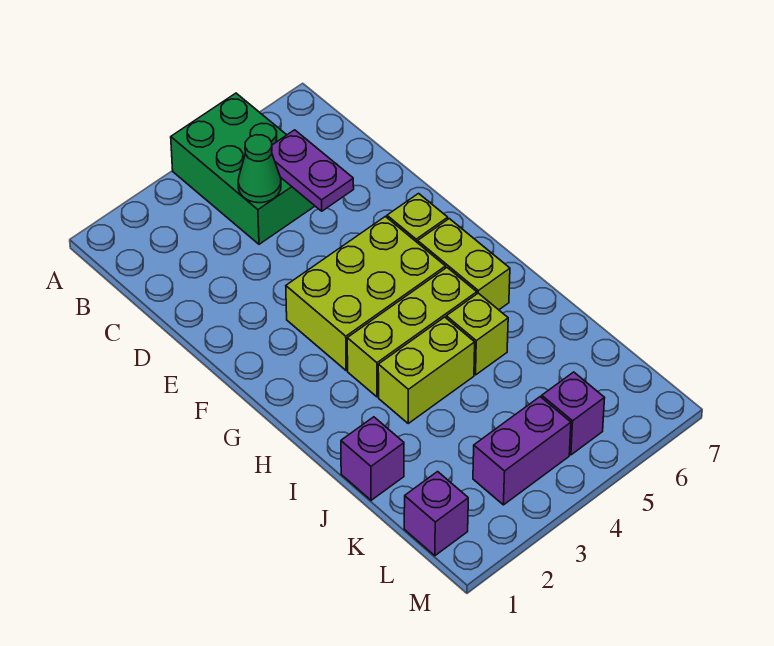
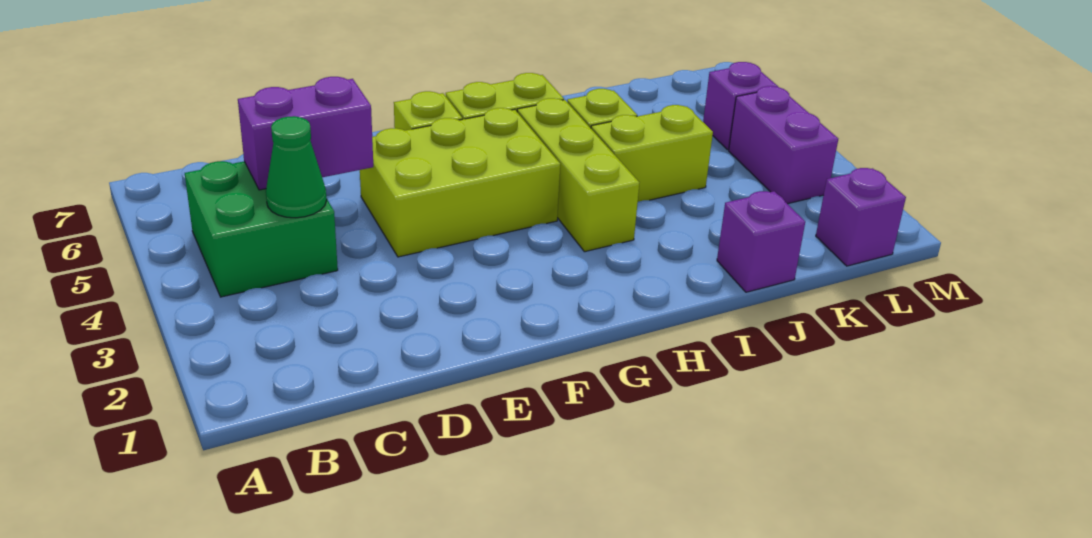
green brick A4:C5 level 1 -> green brick B4:C5 level 1
purple plate C5:D5 level 2 -> purple brick C5:D5 level 2
lime brick F3:G5 level 1 -> lime brick E4:G5 level 1
lime brick I3:I4 level 1 -> lime brick I4:J4 level 1

